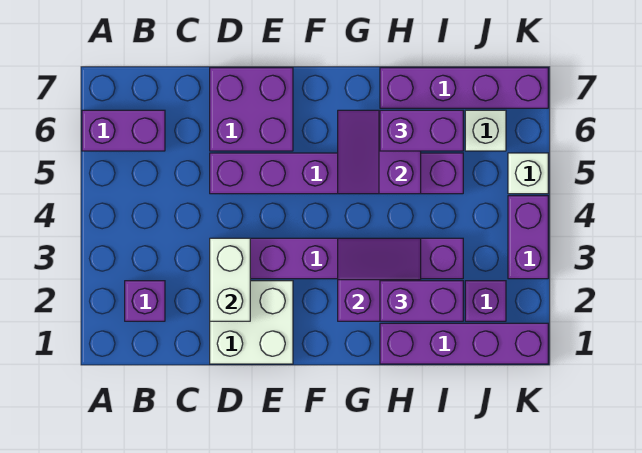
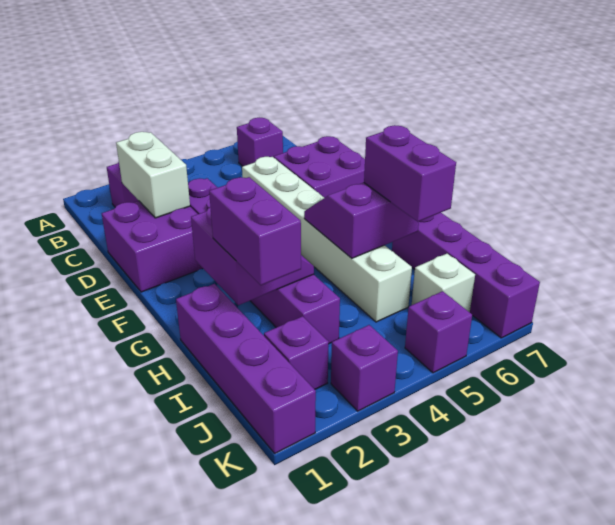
purple brick A6:B6 level 1 -> purple brick B6 level 1
white brick D1:E2 level 1 -> purple brick D1:E2 level 1
white brick D2:D3 level 2 -> white brick C2:D2 level 2
purple brick D5:I5 level 1 -> white brick D5:I5 level 1
purple brick K3:K4 level 1 -> purple brick K3 level 1
white brick K5 level 1 -> purple brick K5 level 1

